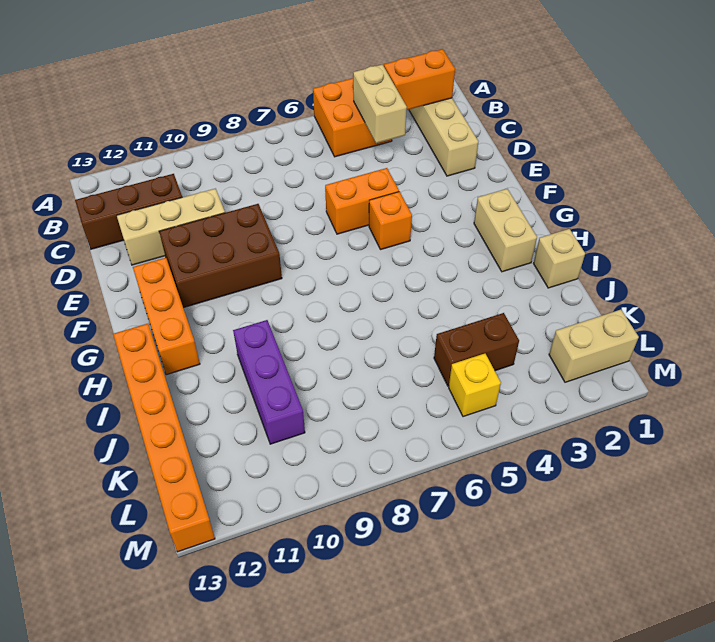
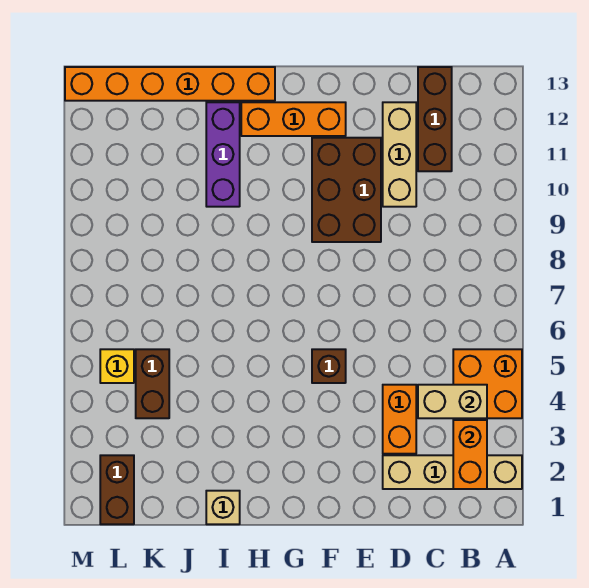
orange brick E5:E6 level 1 -> orange brick D3:D4 level 1
orange brick F5 level 1 -> brown brick F5 level 1
tan brick G2:H2 level 1 -> none
purple brick I10:K10 level 1 -> purple brick I10:I12 level 1
tan brick L1:L2 level 1 -> brown brick L1:L2 level 1

